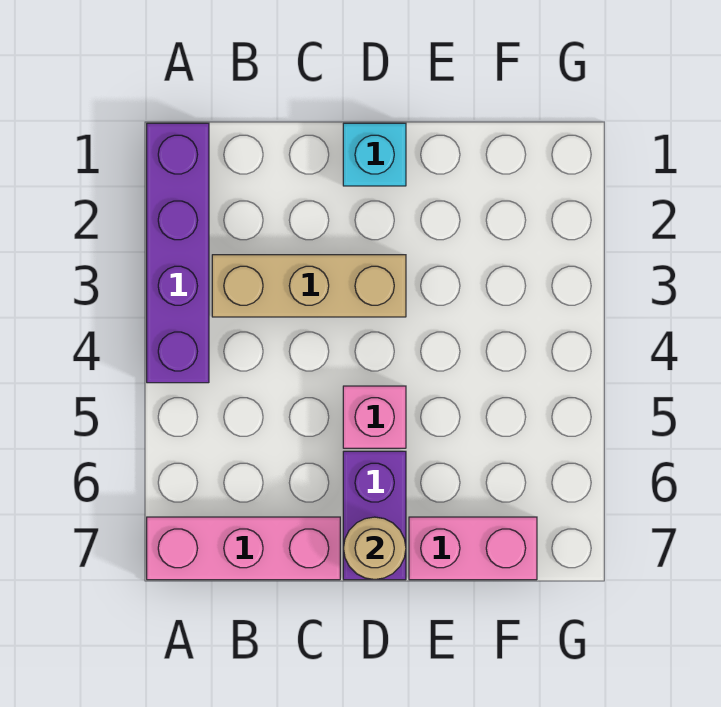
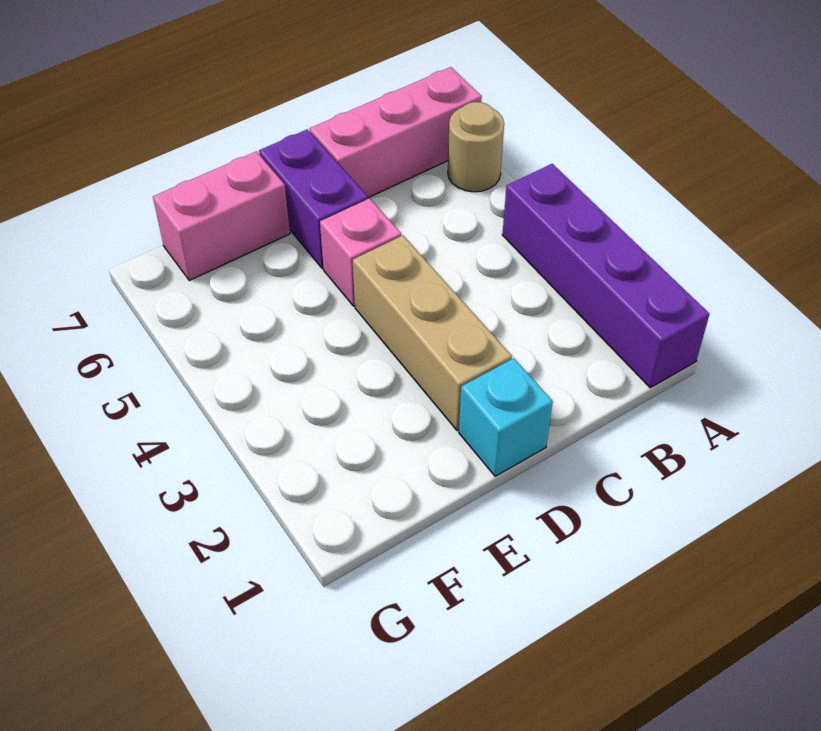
tan brick B3:D3 level 1 -> tan brick D2:D4 level 1
tan round brick D7 level 2 -> tan round brick A6 level 1

